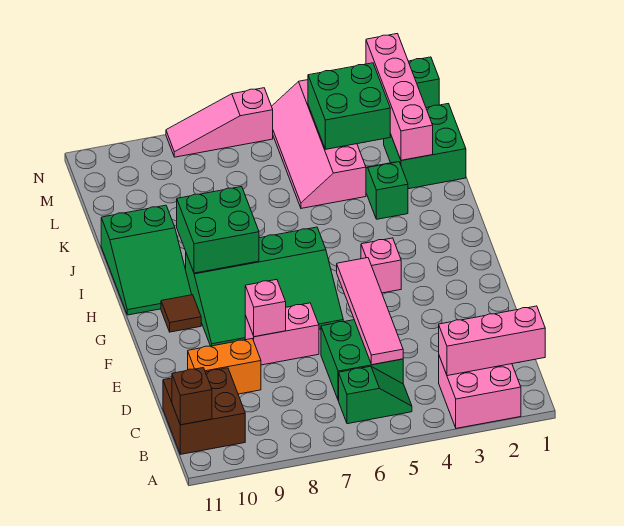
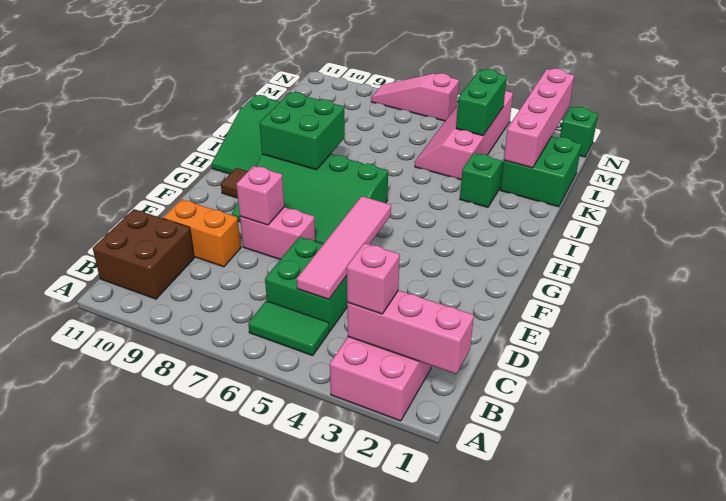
green slope B5:B6 level 1 top 6 -> green tile B5:B6 level 1
brown brick B11 level 2 -> none
pink brick G4 level 1 -> pink brick B3 level 3
green brick L3:M4 level 2 -> green brick L4:M4 level 2

